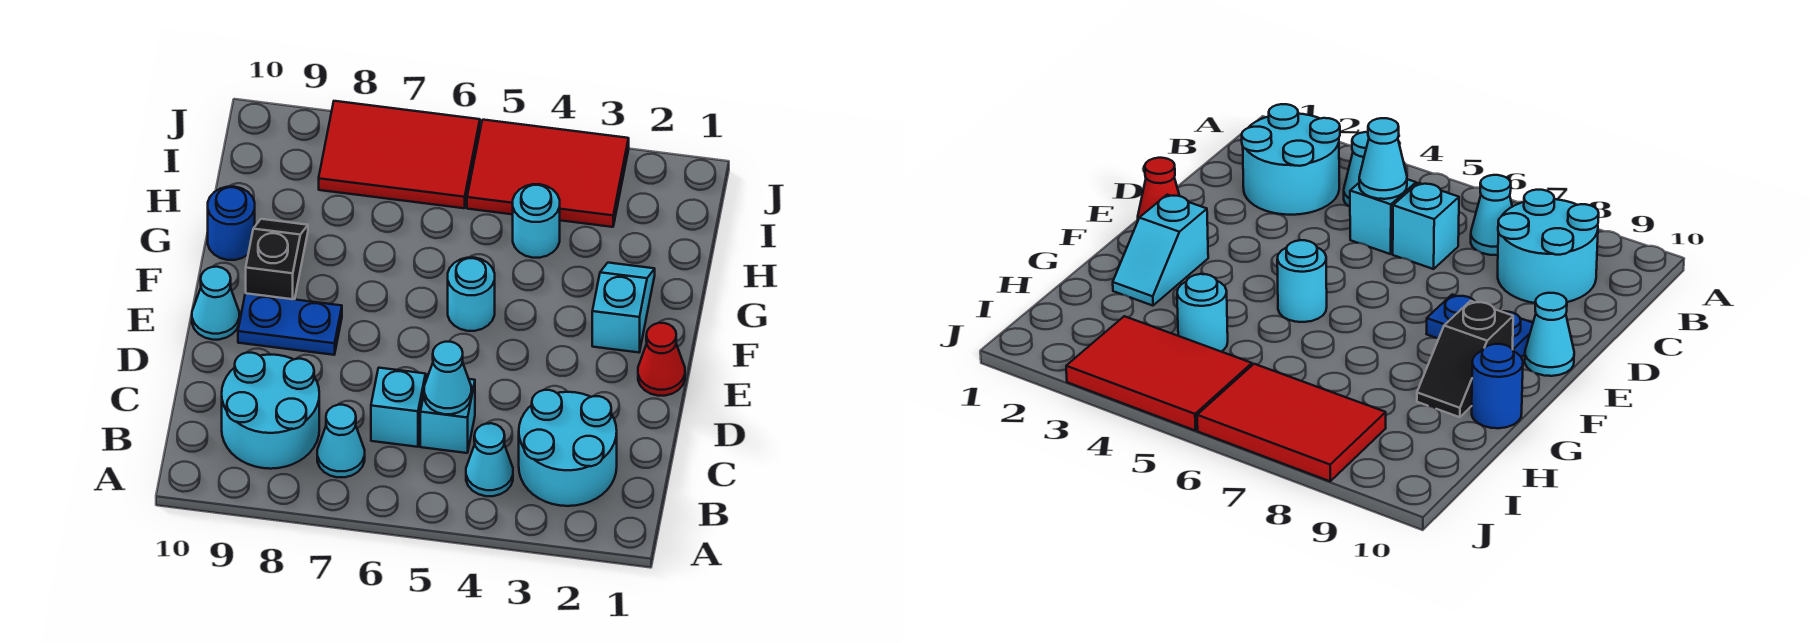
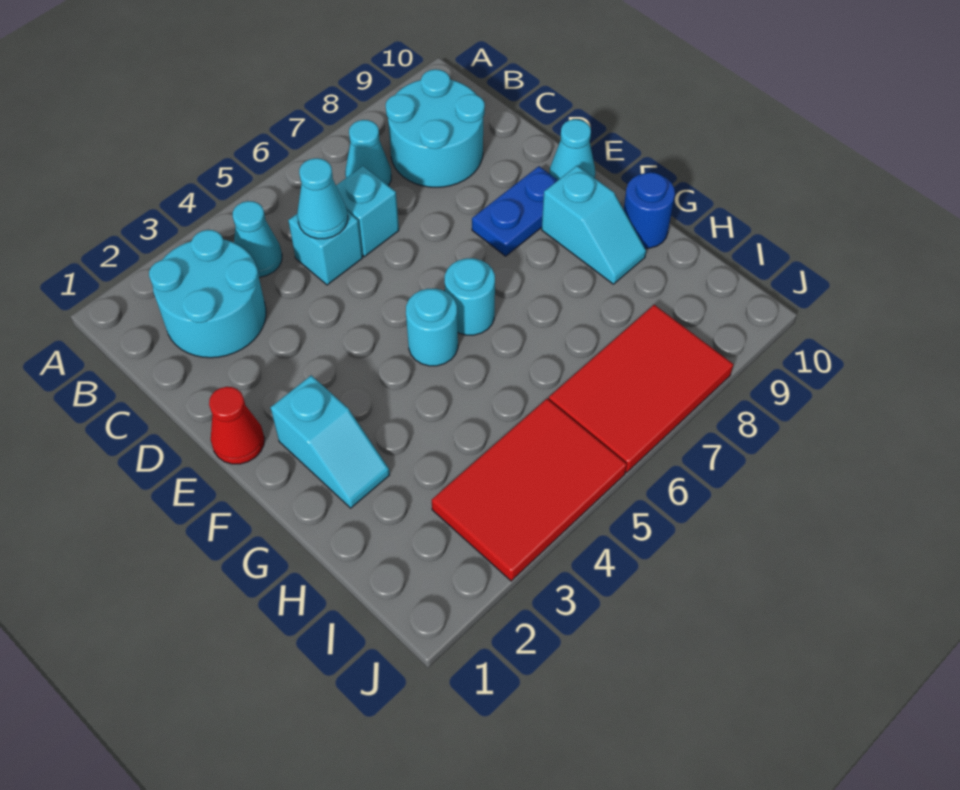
black slope F9:G9 level 1 top F -> cyan slope F9:G9 level 1 top F
cyan round brick H4 level 1 -> cyan round brick F6 level 1

